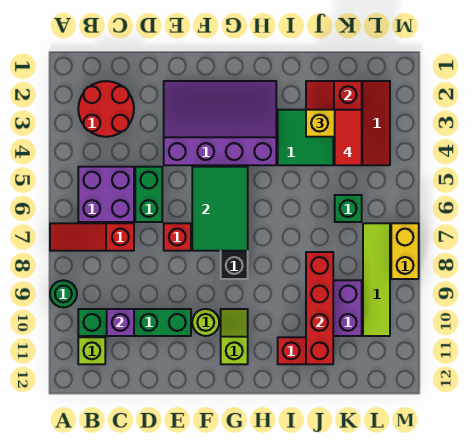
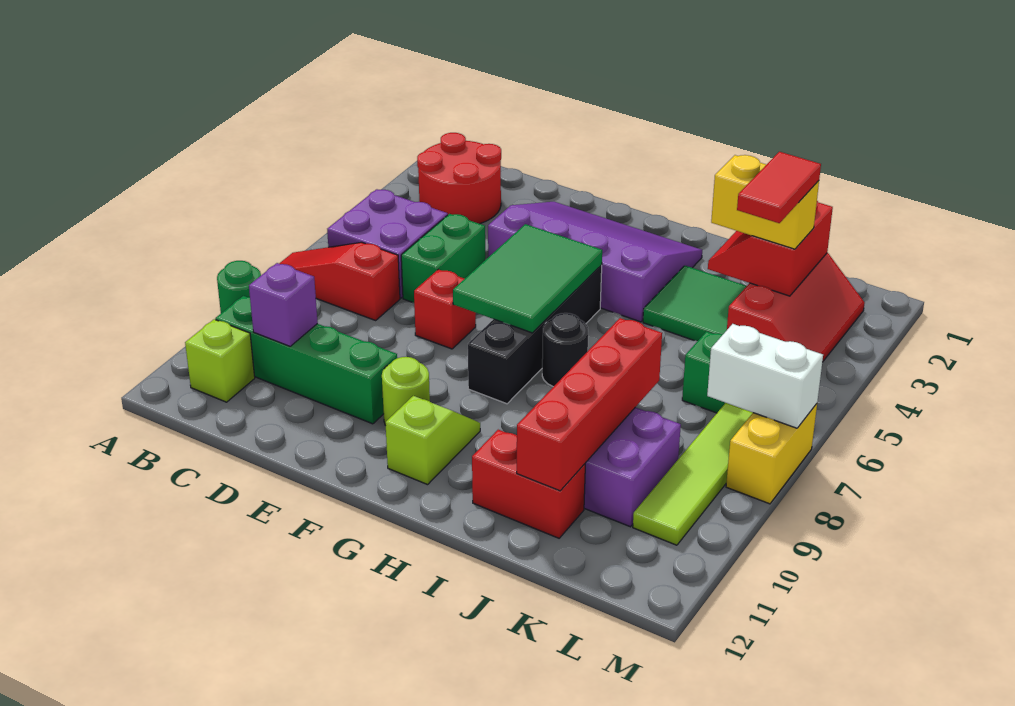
none -> black round brick H7 level 1
none -> white brick L7:M7 level 2

